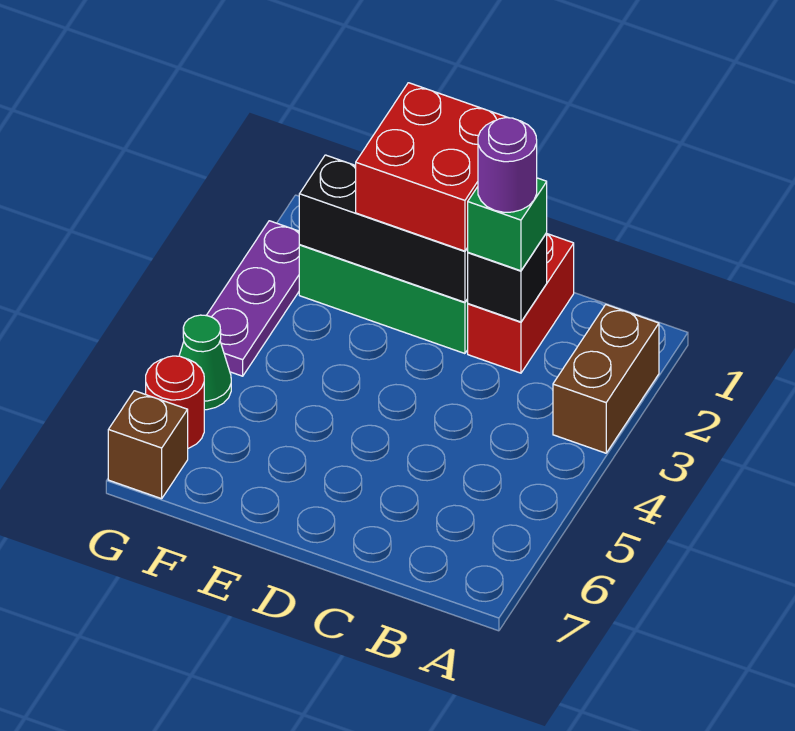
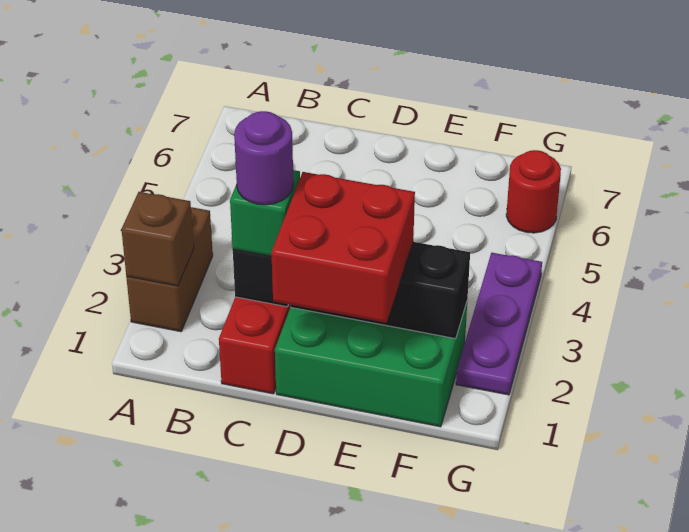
green cone G5 level 1 -> none
brown brick G7 level 1 -> brown brick A2 level 2

